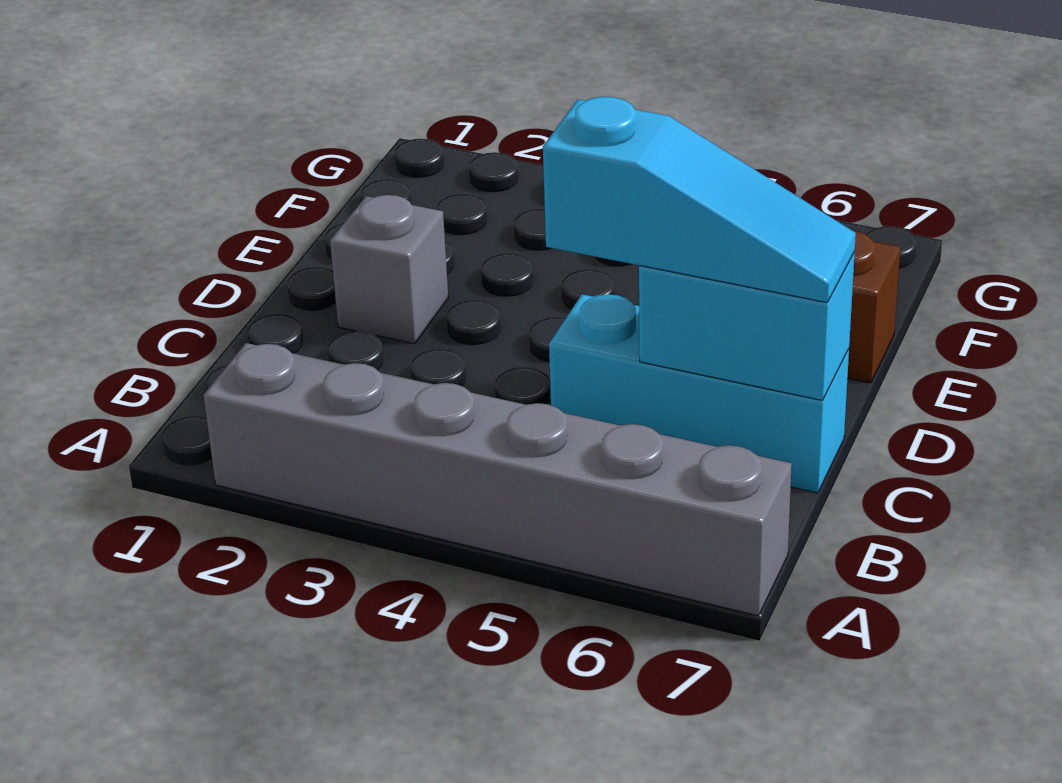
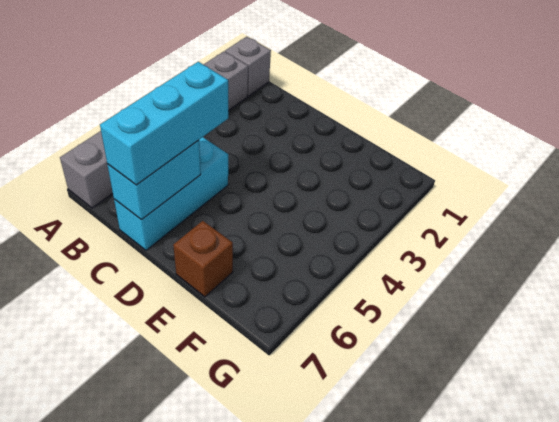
cyan slope C5:C7 level 3 top 5 -> cyan brick C5:C7 level 3
grey brick D2 level 1 -> grey brick A1 level 1

